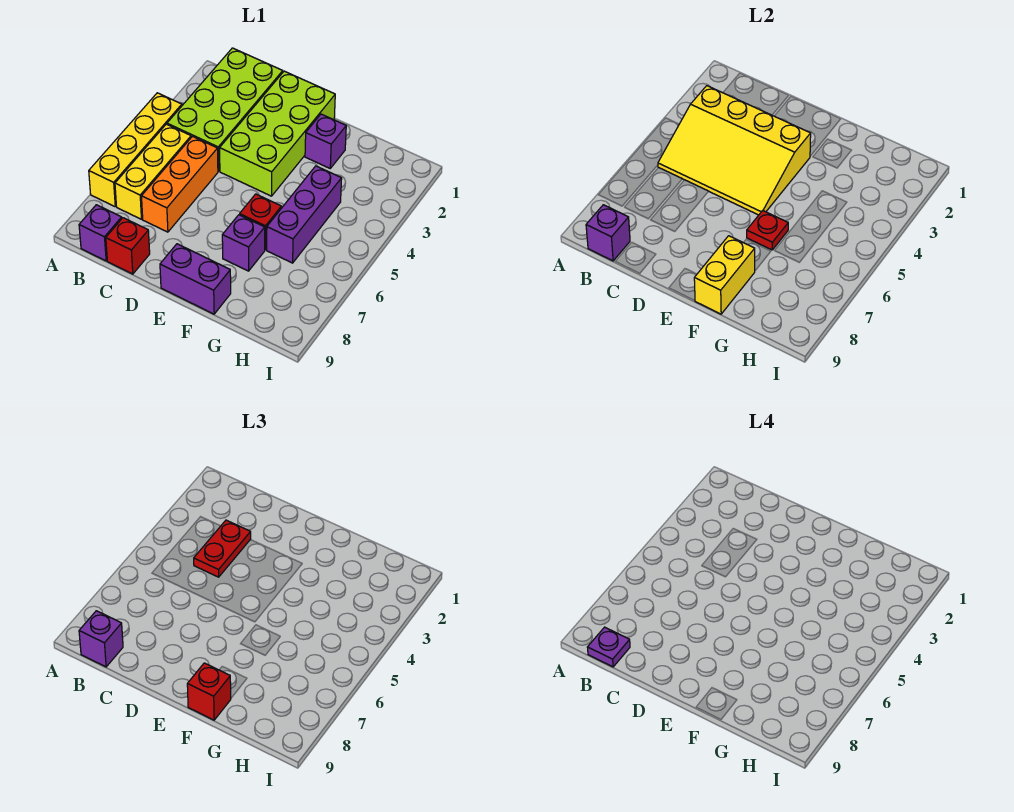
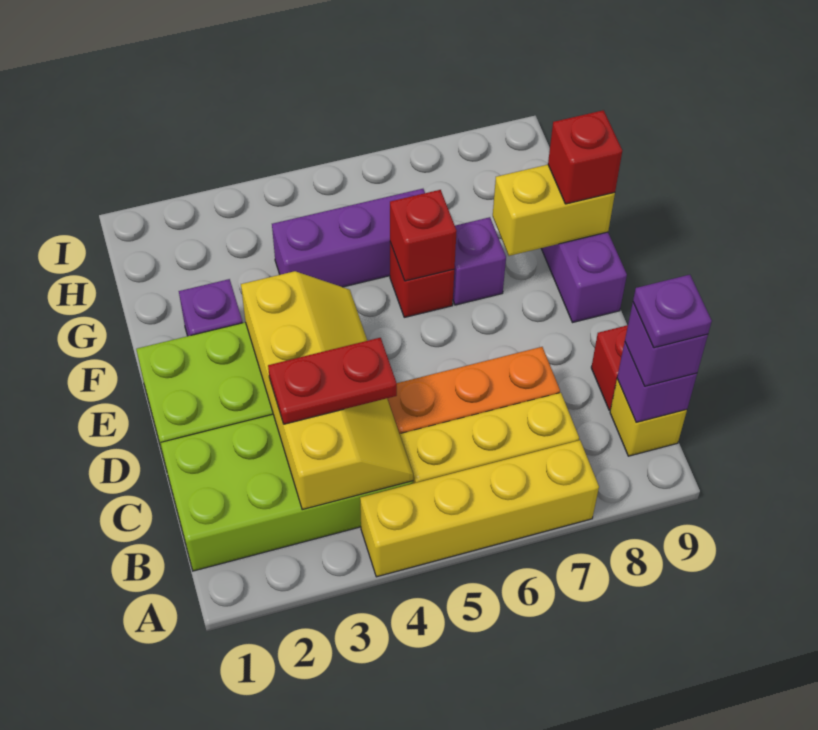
yellow slope B3:E5 level 2 top 3 -> yellow slope B3:E4 level 2 top 3
purple brick B9 level 1 -> yellow brick B9 level 1
red plate F6 level 2 -> red brick F6 level 2

